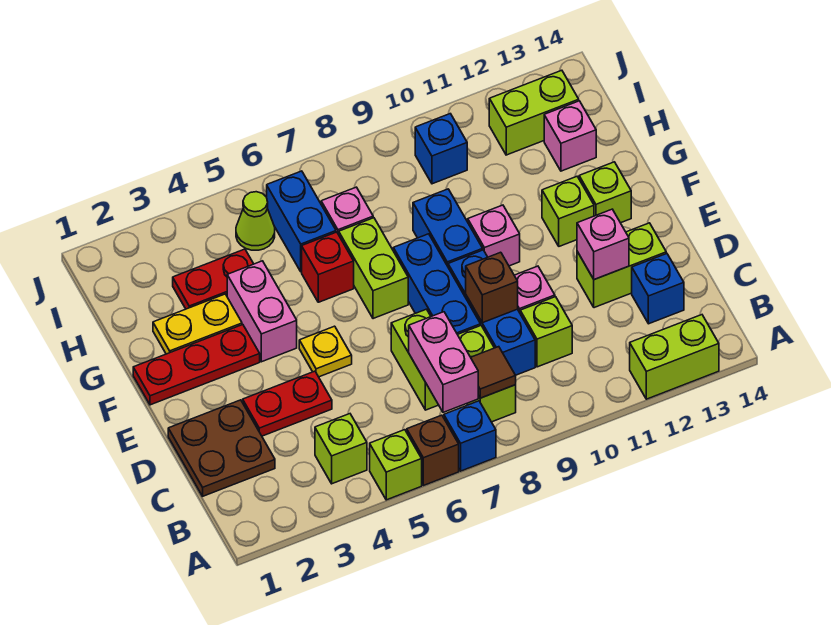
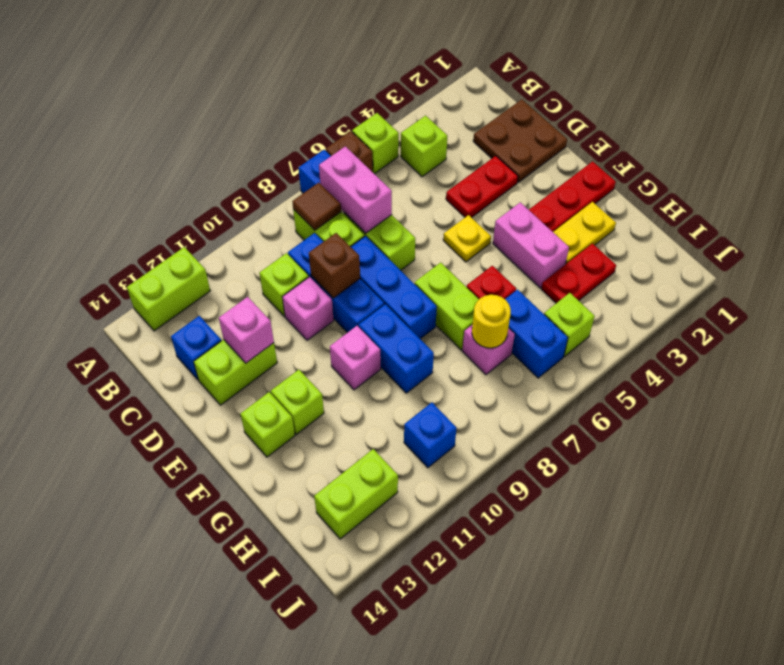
none -> yellow round brick H7 level 2
pink brick H13 level 1 -> none
lime cone I5 level 1 -> lime brick I5 level 1

